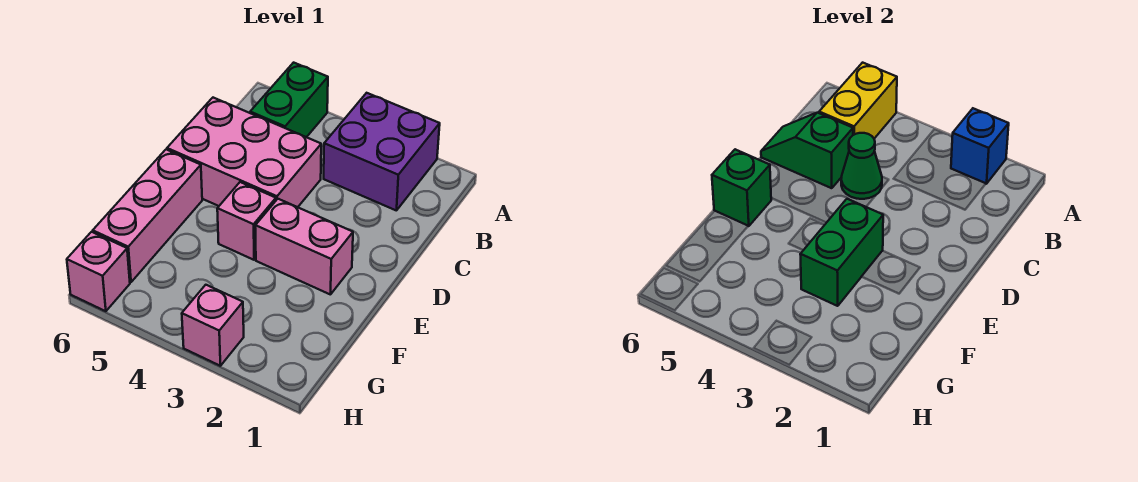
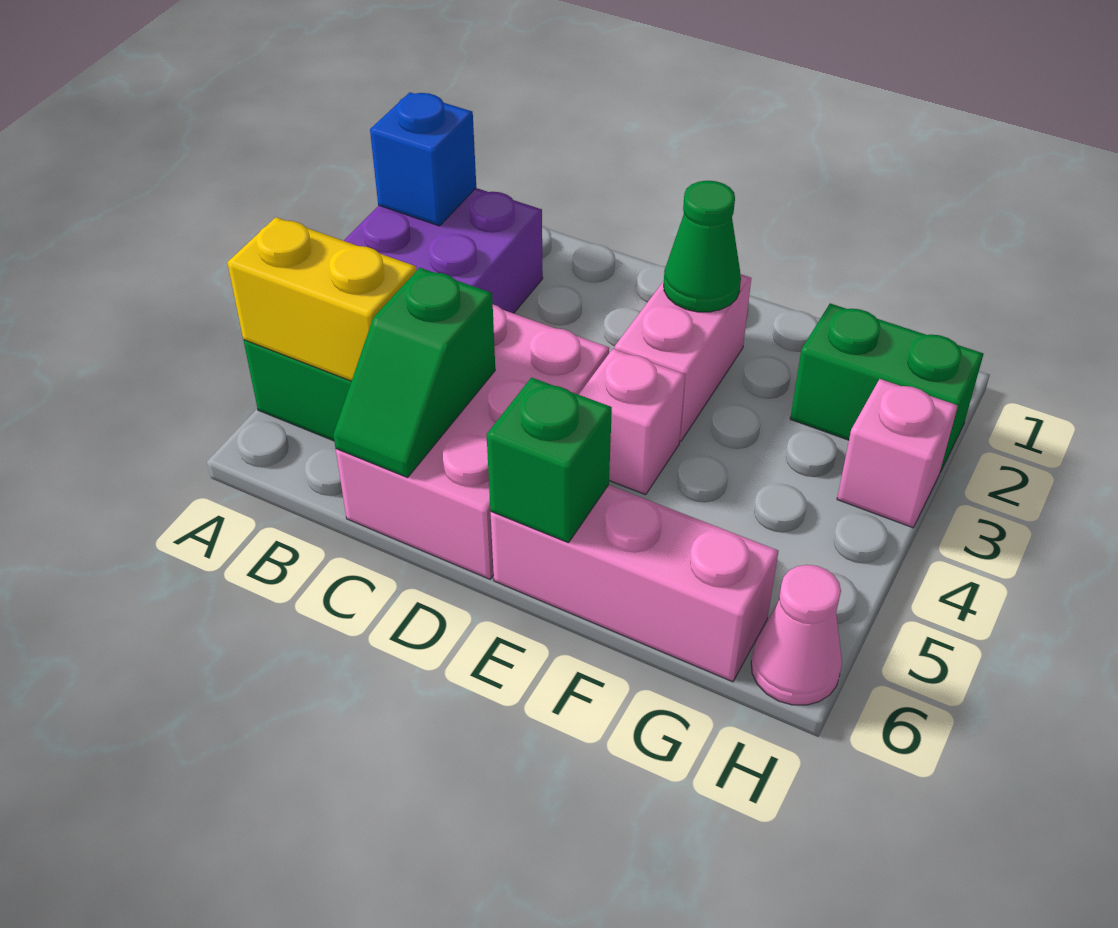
green cone C4 level 2 -> green cone E2 level 2
green brick E3:F3 level 2 -> green brick G2:H2 level 1
pink brick H6 level 1 -> pink cone H6 level 1

